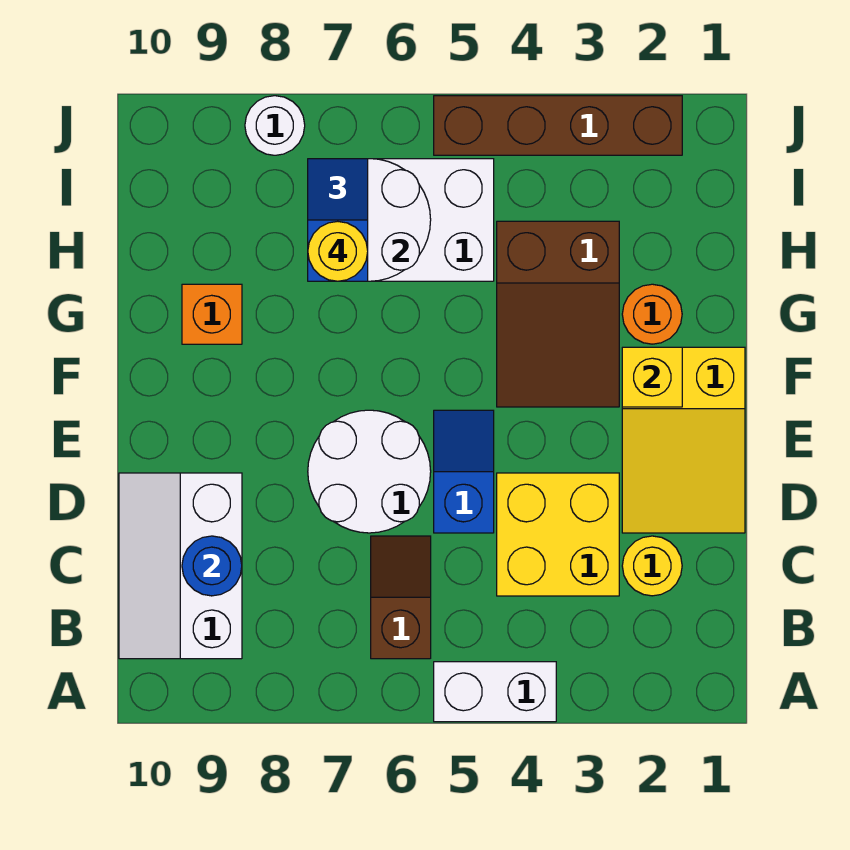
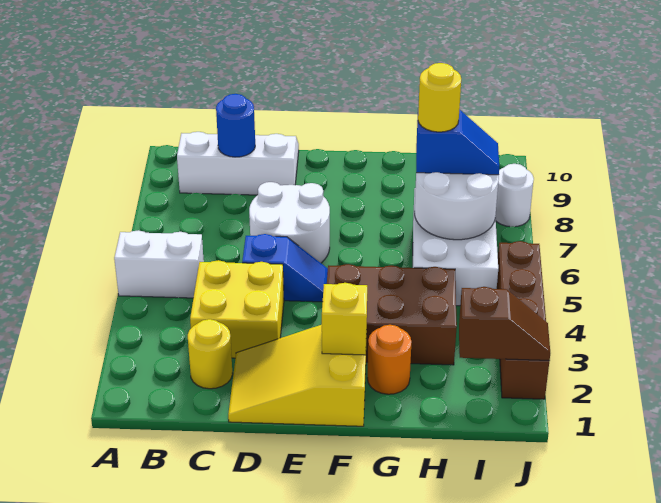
white brick A4:A5 level 1 -> white brick A5:B5 level 1
brown slope B6:C6 level 1 top B -> brown slope I2:J2 level 2 top I
brown slope F3:H4 level 1 top H -> brown brick F3:H4 level 1
orange brick G9 level 1 -> none

